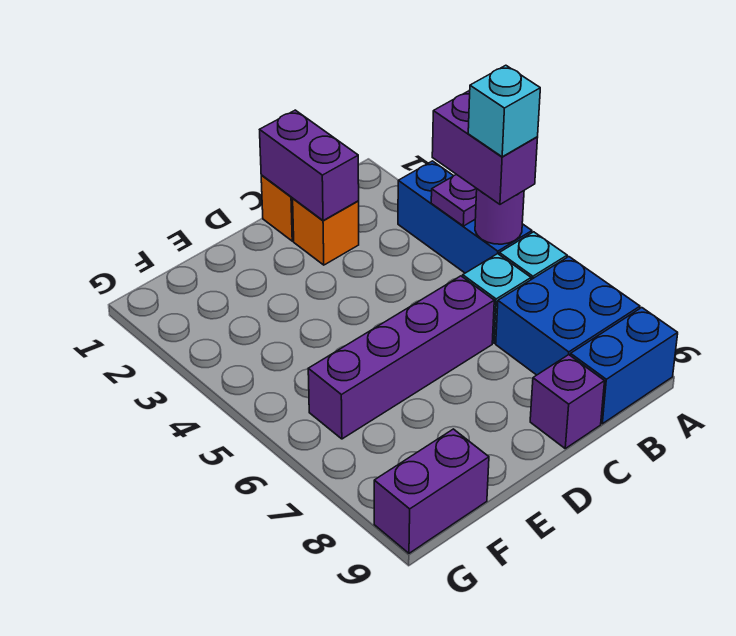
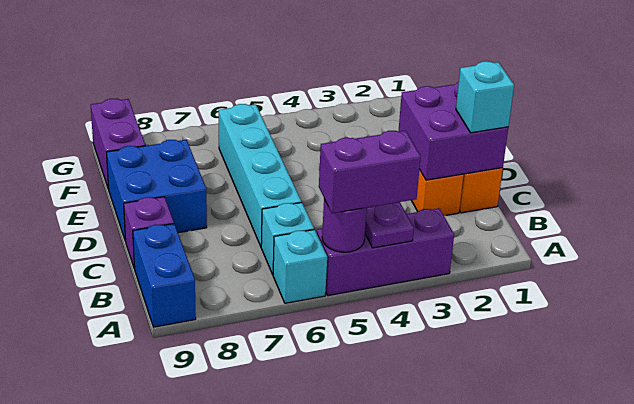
blue brick A3:A5 level 1 -> purple brick A3:A5 level 1
cyan brick A5 level 4 -> cyan brick C1 level 3
blue brick A7:B8 level 1 -> blue brick D8:E9 level 1
purple brick C1:C2 level 2 -> purple brick C1:D2 level 2
purple brick C6:F6 level 1 -> cyan brick C6:F6 level 1

